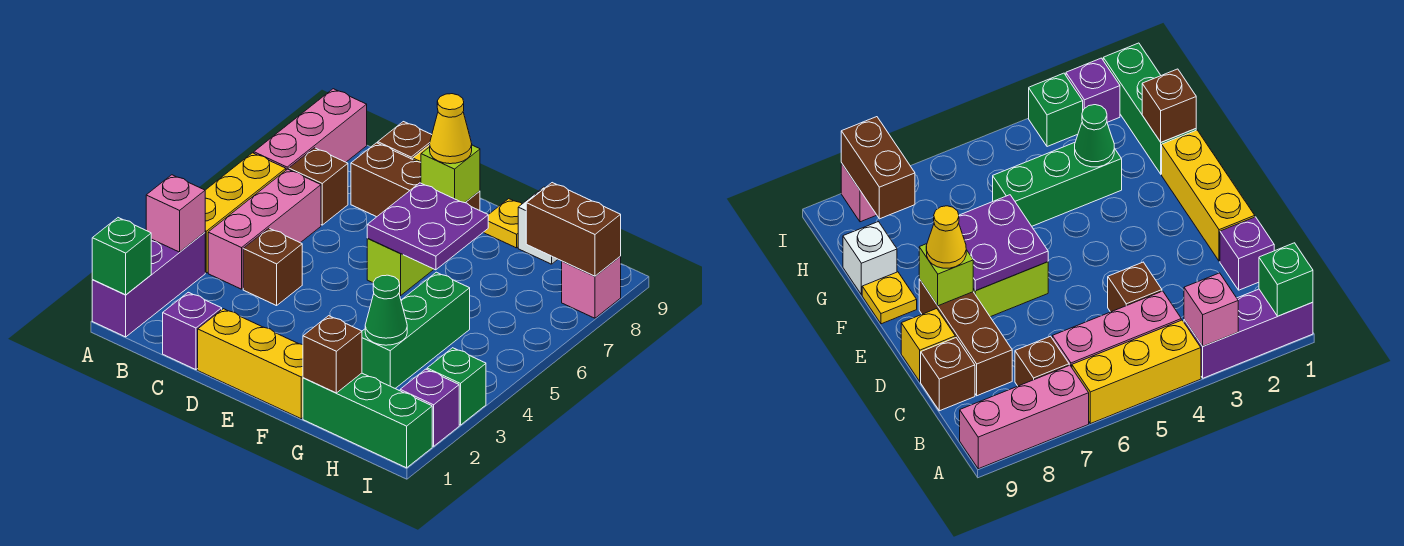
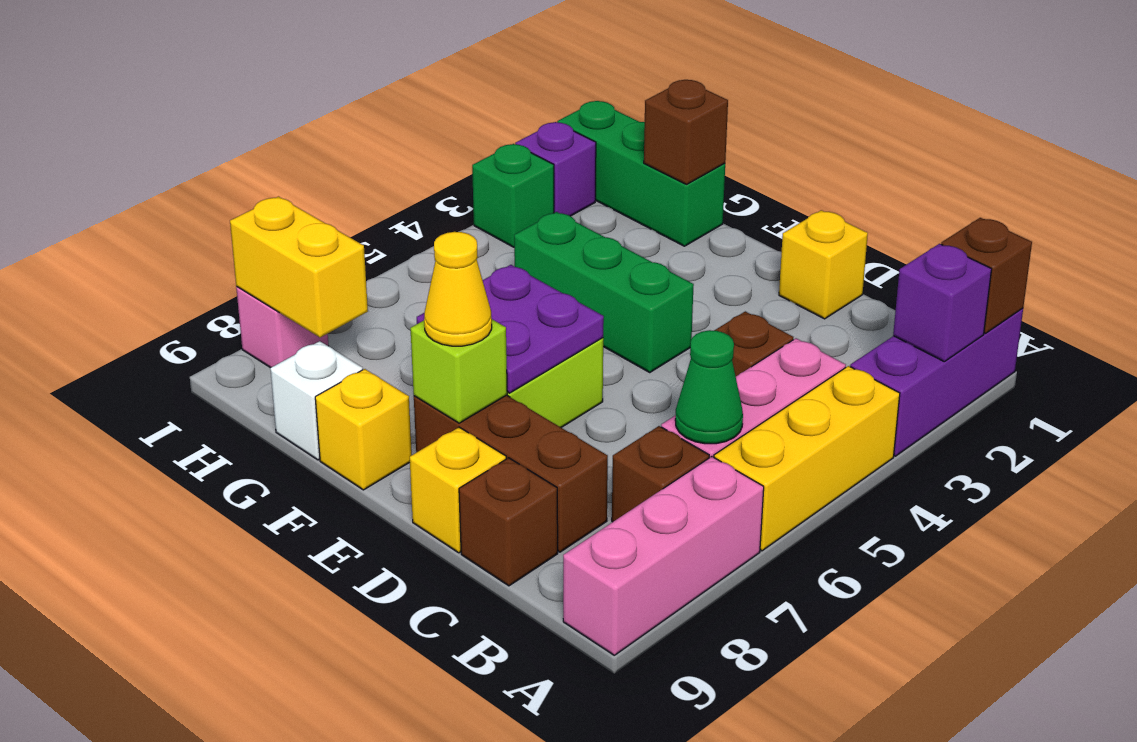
green brick A1 level 2 -> brown brick A1 level 2
pink brick A3 level 2 -> none
purple brick C1 level 1 -> purple brick A2 level 2
yellow brick D1:F1 level 1 -> yellow brick D1 level 1
yellow plate F9 level 1 -> yellow brick F9 level 1
green brick G3:G5 level 1 -> green brick E4:G4 level 1
green cone G3 level 2 -> green cone B6 level 2
brown brick H8:I8 level 2 -> yellow brick H8:I8 level 2

